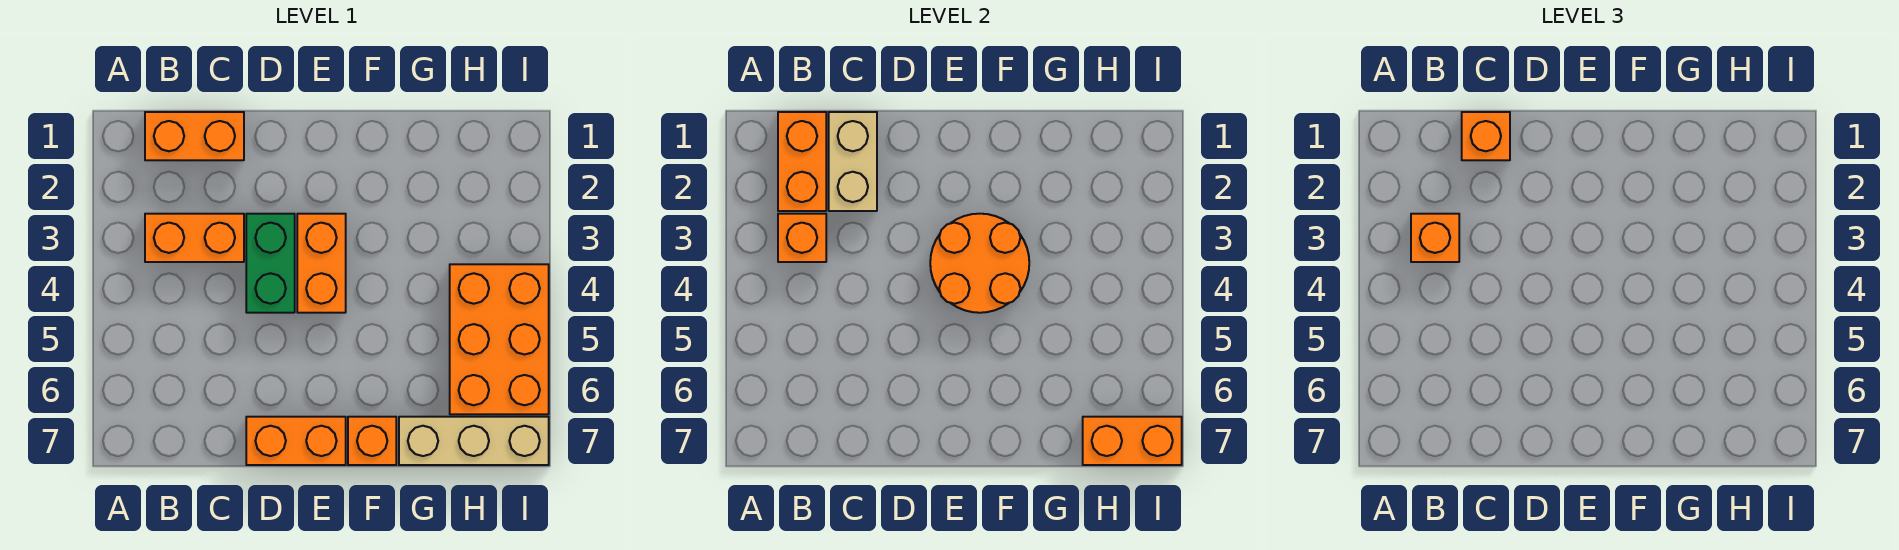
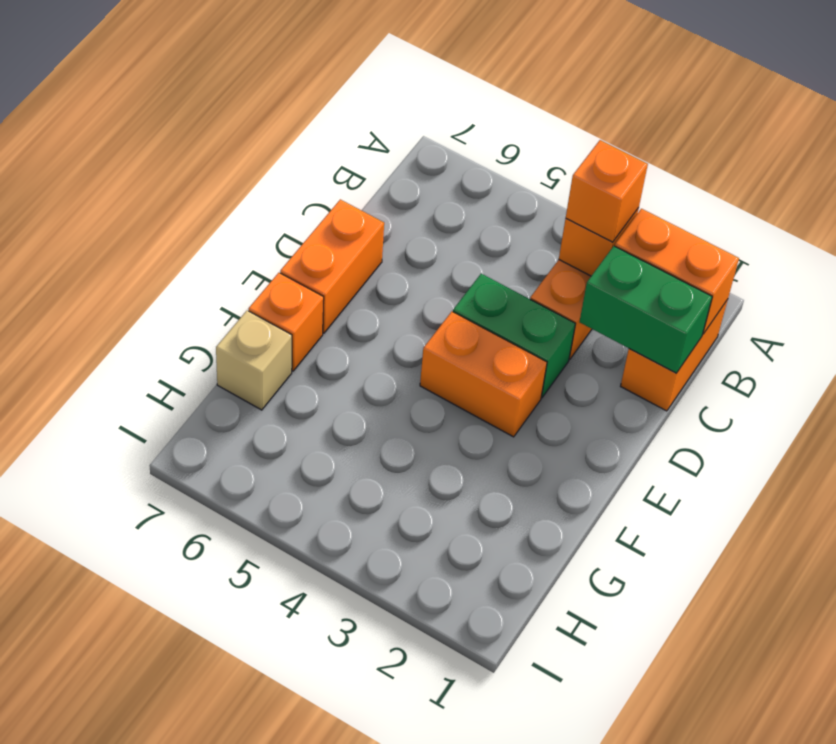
tan brick C1:C2 level 2 -> green brick C1:C2 level 2
orange brick C1 level 3 -> none
orange round brick E3:F4 level 2 -> none
tan brick G7:I7 level 1 -> tan brick G7 level 1
orange brick H4:I6 level 1 -> none
orange brick H7:I7 level 2 -> none

